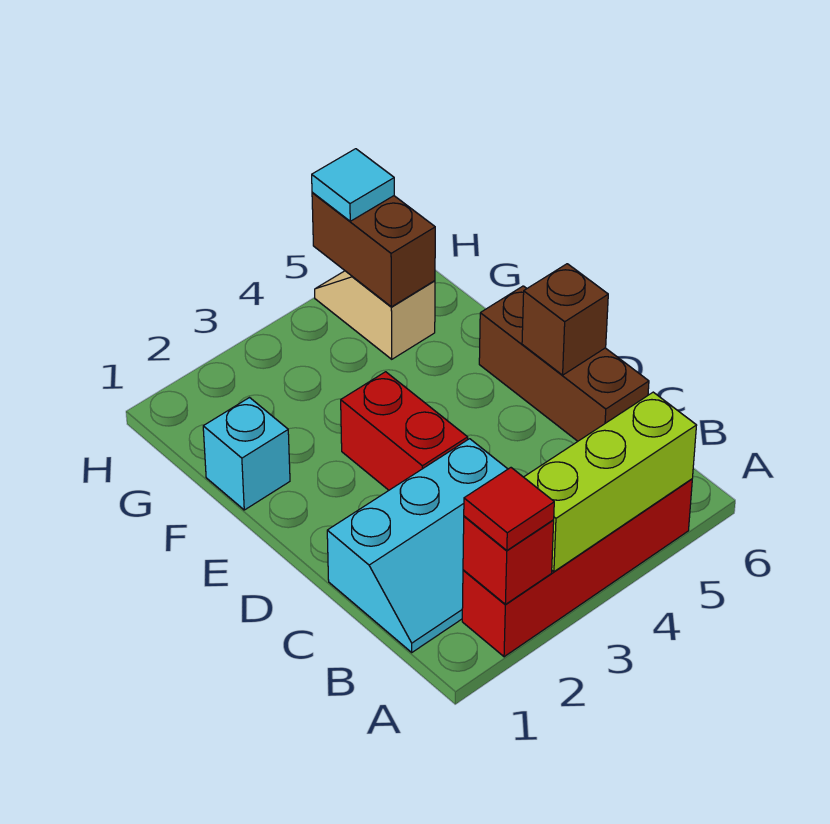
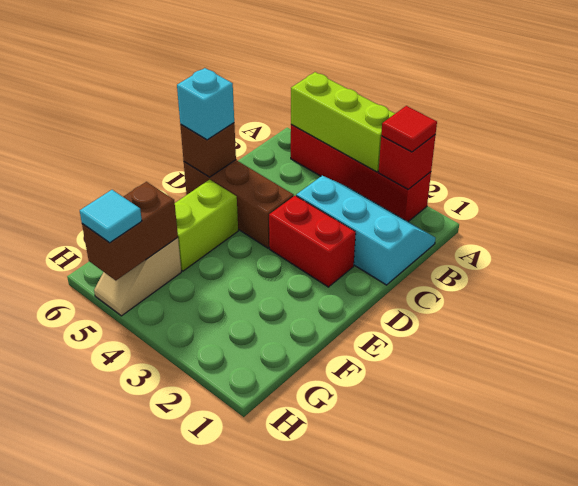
brown brick C6:E6 level 1 -> brown brick D4:D6 level 1
red brick D3:E3 level 1 -> red brick D2:D3 level 1
none -> lime brick E5:F5 level 1
cyan brick F1 level 1 -> cyan brick D6 level 3

